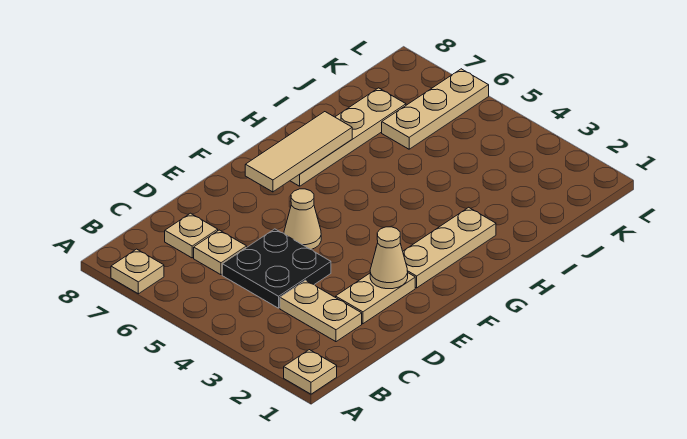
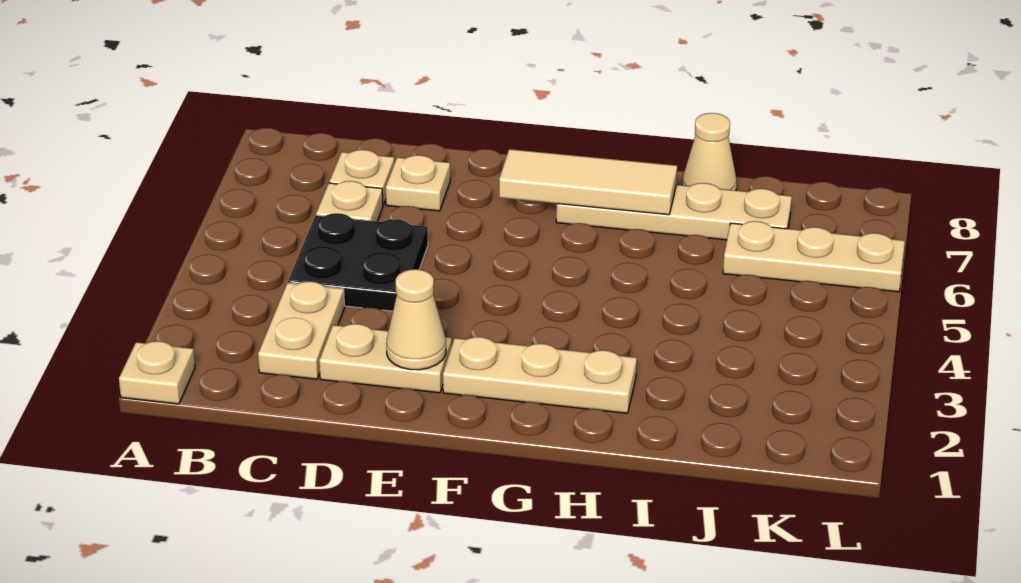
tan plate A7 level 1 -> tan plate D7 level 1
tan cone E5 level 1 -> tan cone I8 level 1

